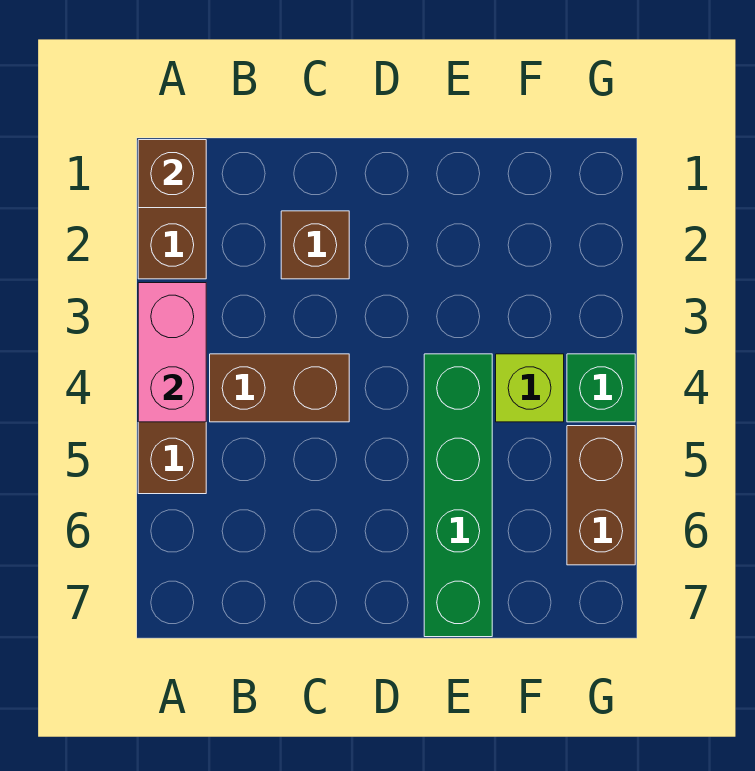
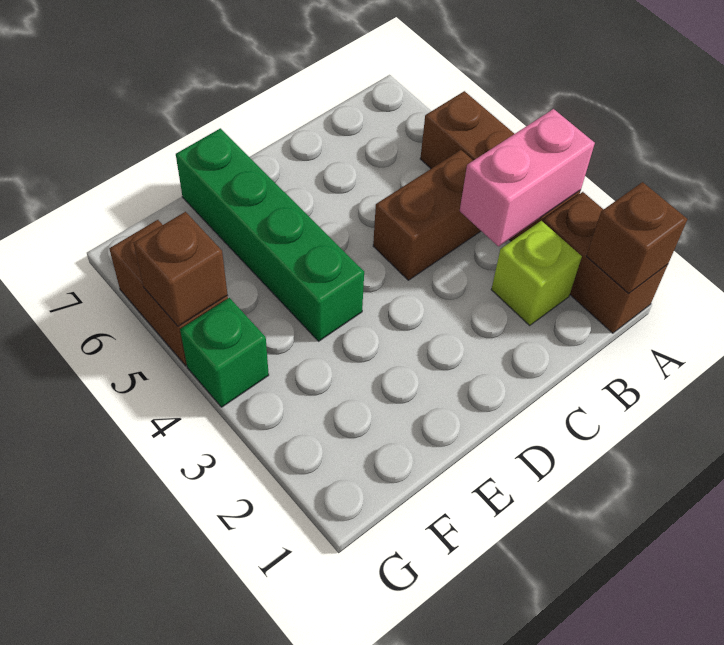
pink brick A3:A4 level 2 -> pink brick A3:B3 level 2
brown brick C2 level 1 -> brown brick G5 level 2
lime brick F4 level 1 -> lime brick B2 level 1

